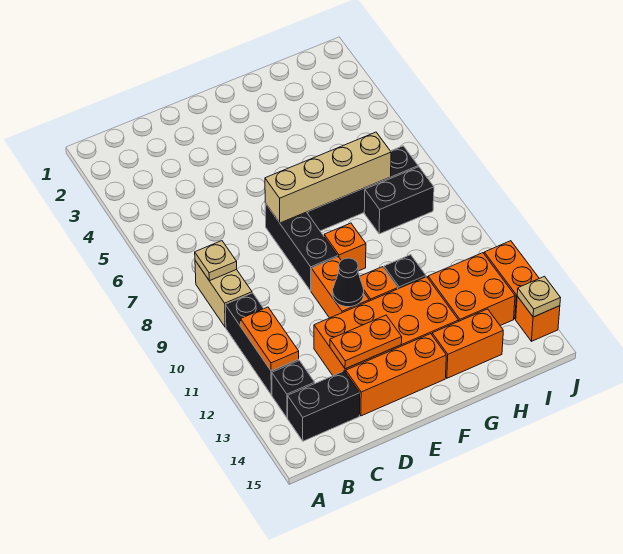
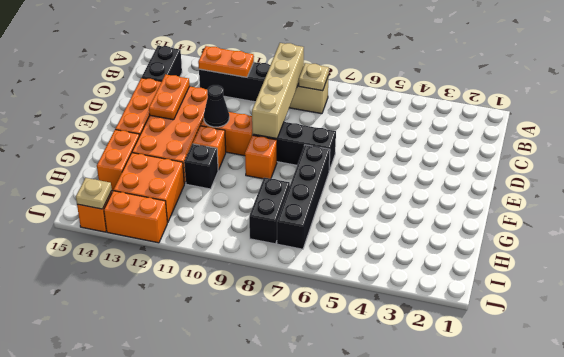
black brick B13 level 1 -> none
tan brick E7:H7 level 2 -> tan brick B9:E9 level 2

